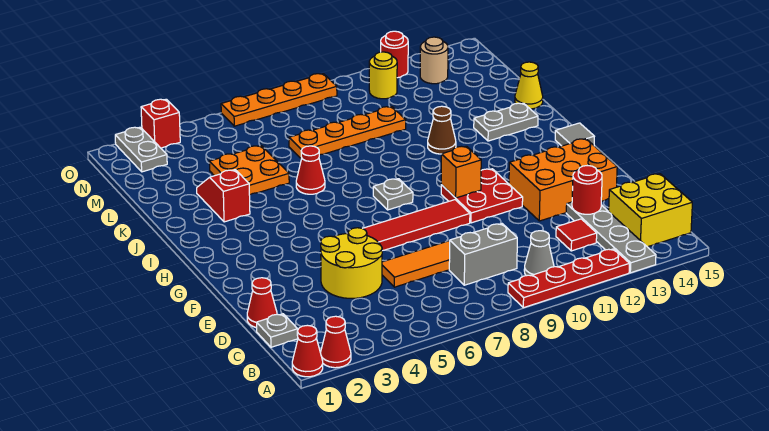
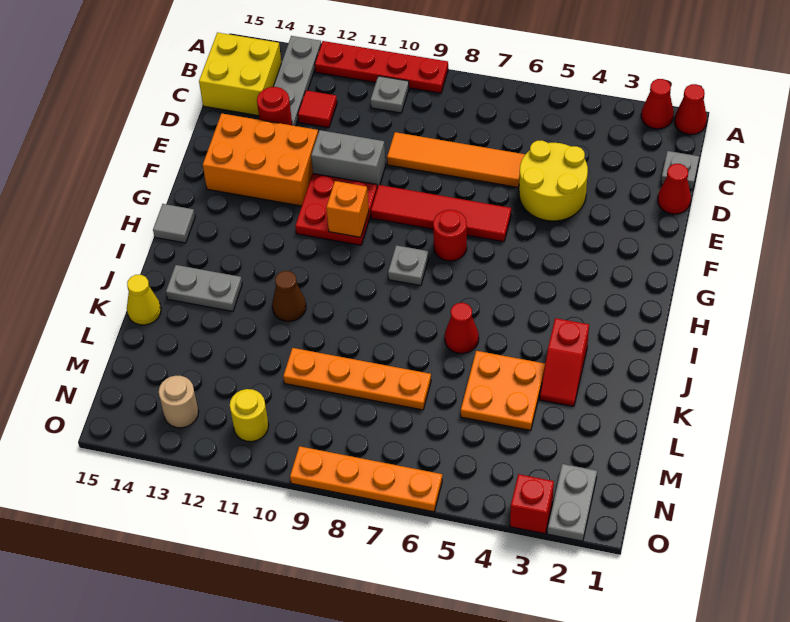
grey cone B10 level 1 -> grey plate B10 level 1
grey brick C8:C9 level 1 -> grey brick E10:E11 level 1
red round brick O12 level 1 -> red round brick G7 level 1

